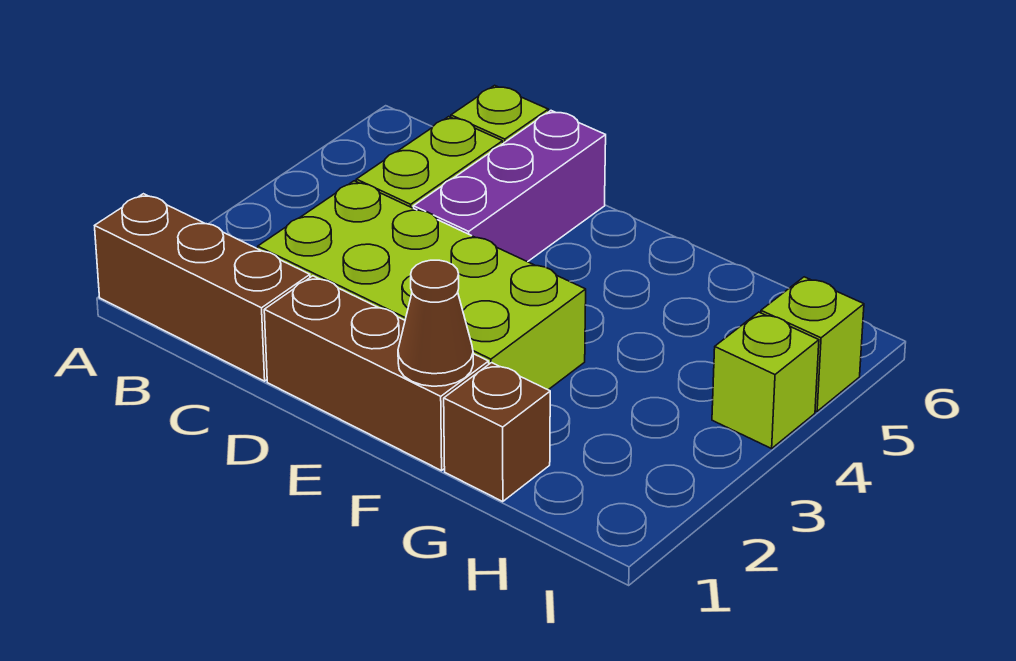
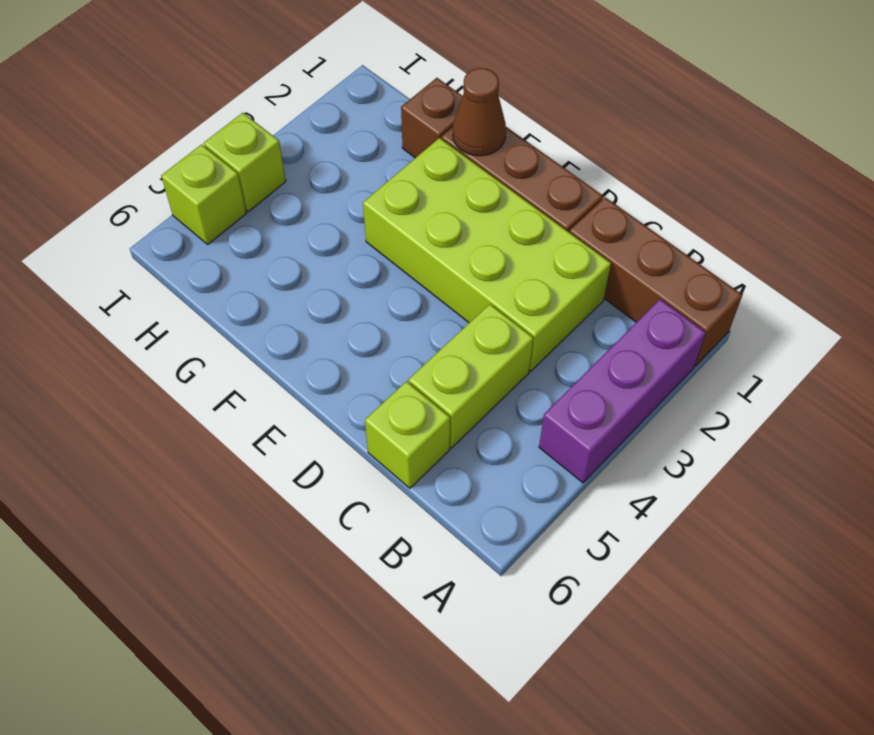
purple brick D4:D6 level 1 -> purple brick A2:A4 level 1

